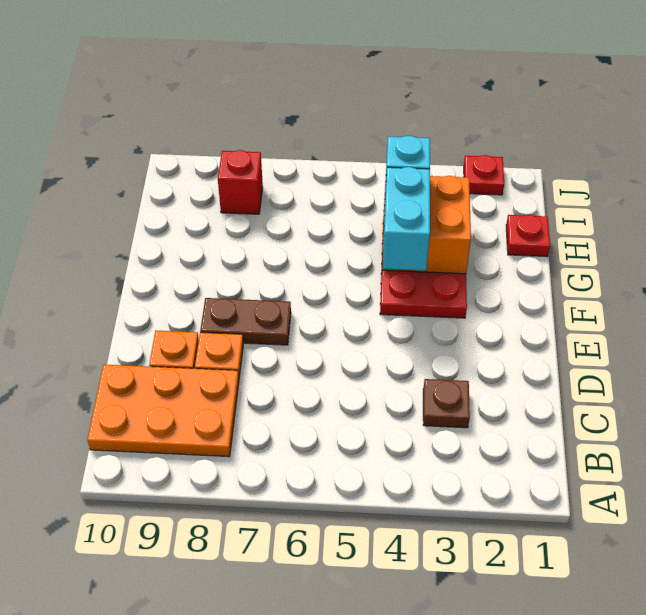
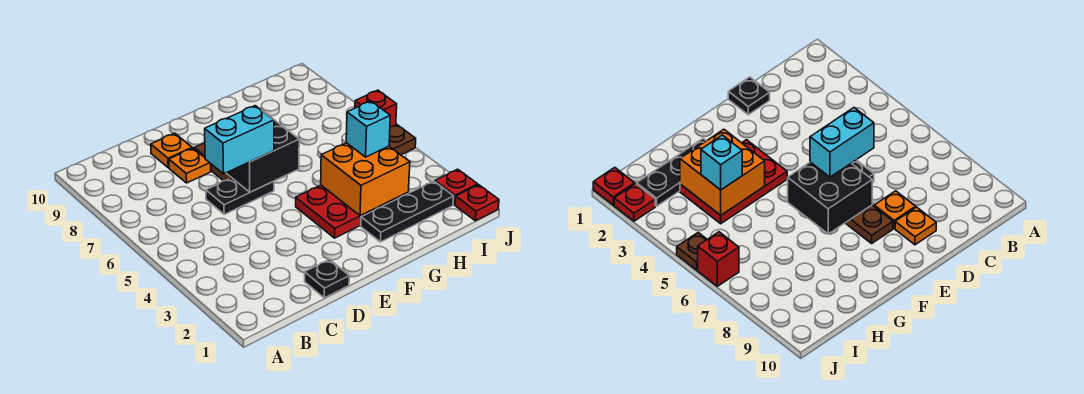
orange plate B8:C10 level 1 -> none
brown plate C3 level 1 -> brown plate J5 level 1
none -> black plate D1 level 1
none -> black plate D6:E6 level 1
none -> black brick E6:F7 level 2
cyan brick F4:G4 level 3 -> cyan brick D6:E6 level 3
none -> black plate G2:I2 level 1
red plate H1 level 1 -> red plate J1 level 1
red brick I8 level 1 -> red brick J6 level 1

